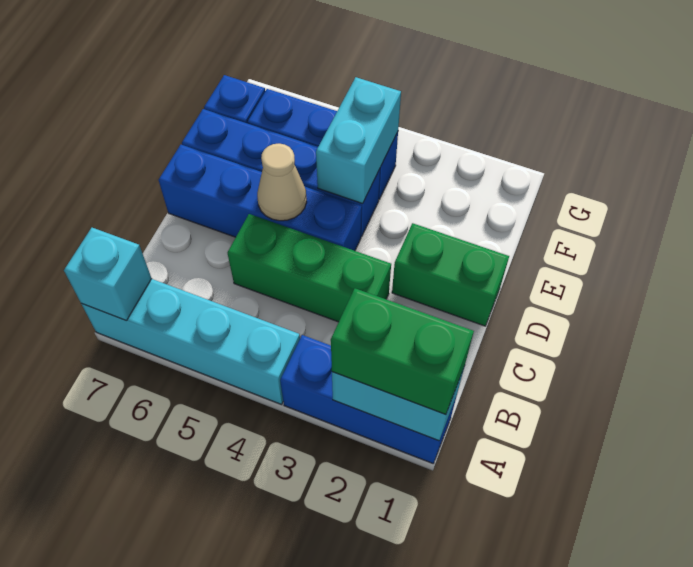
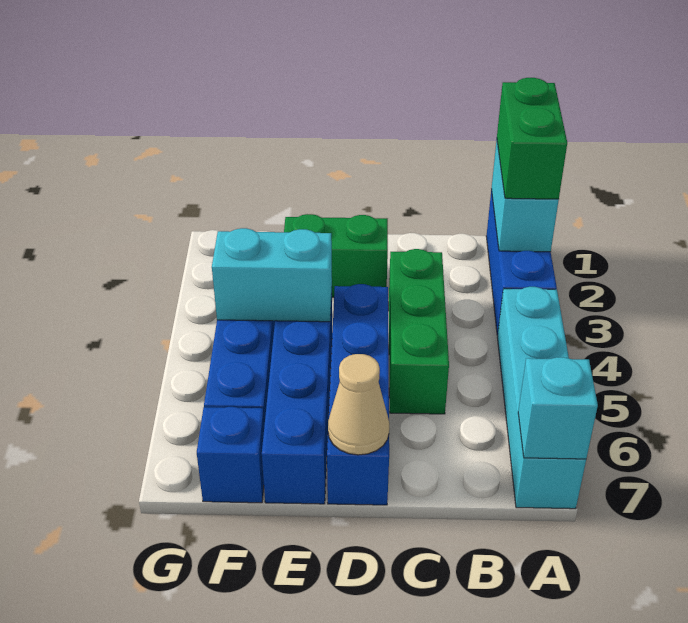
green brick D1:D2 level 1 -> green brick D2:E2 level 1
tan cone D5 level 2 -> tan cone D7 level 2

